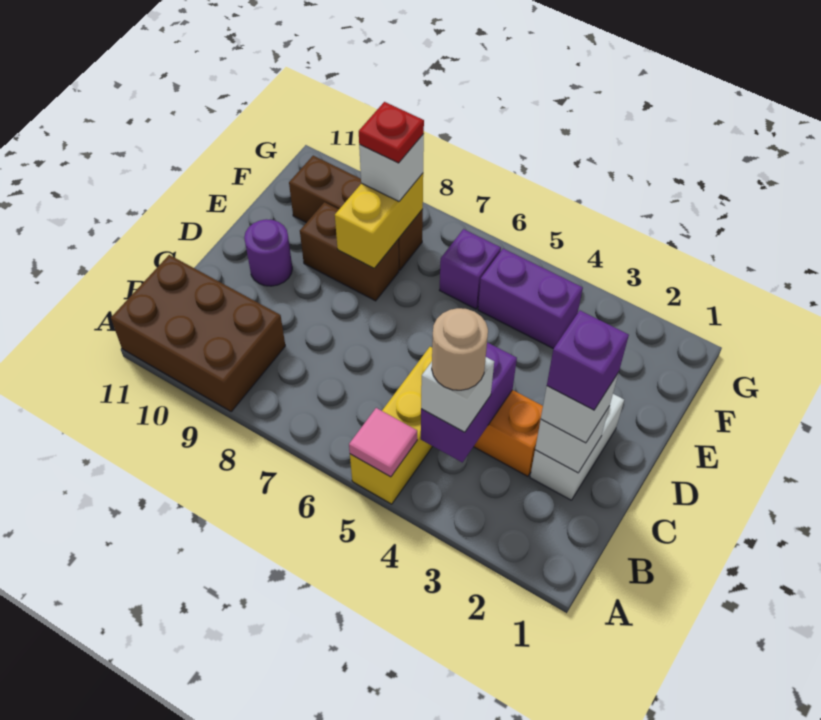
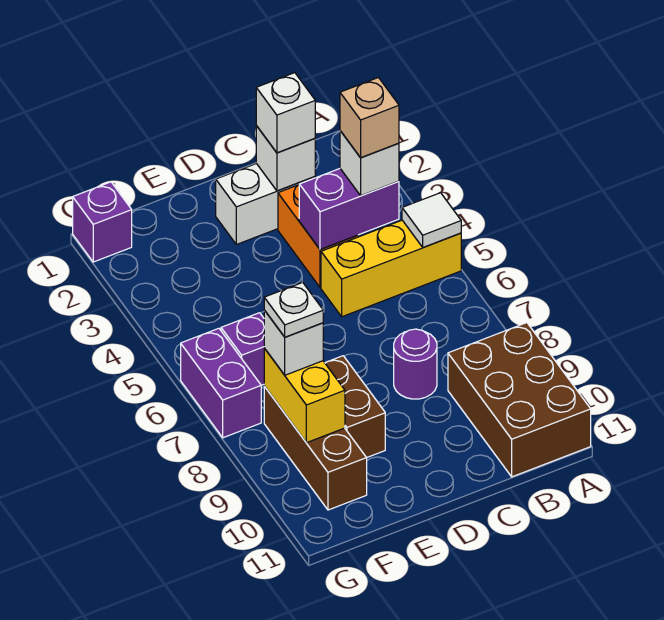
pink tile A5 level 2 -> white tile A5 level 2
tan round brick B4 level 4 -> tan brick B4 level 4
purple brick C2 level 4 -> purple brick G1 level 1
purple round brick D10 level 1 -> purple round brick C8 level 1
yellow brick E8:F8 level 2 -> yellow brick F8:F9 level 2
purple brick F4:F5 level 1 -> purple brick G6:G7 level 1
red plate F8 level 4 -> white plate F8 level 4

